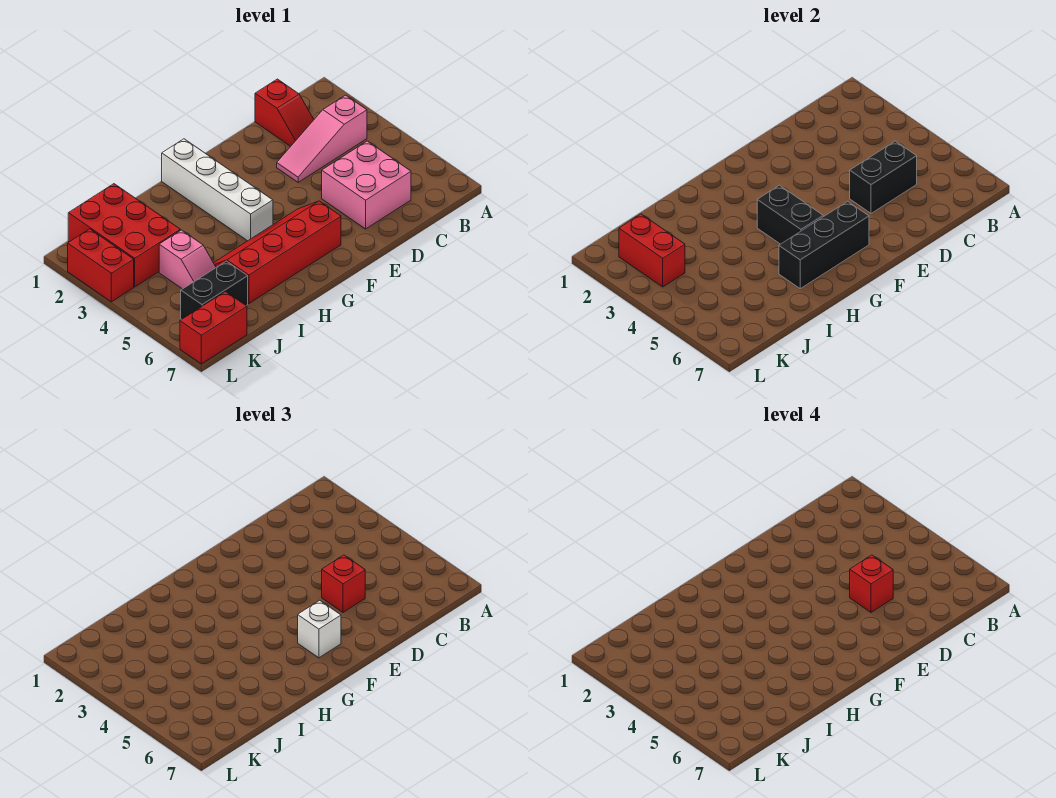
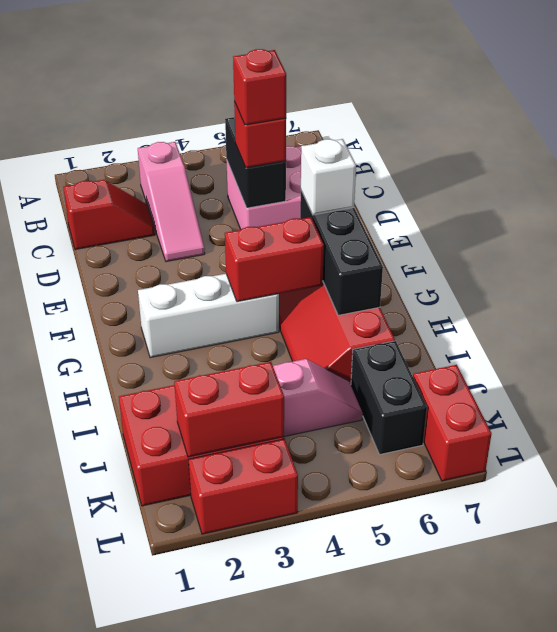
white brick G1:G4 level 1 -> white brick G2:G4 level 1
black brick G4:G5 level 2 -> red brick G4:G5 level 2

